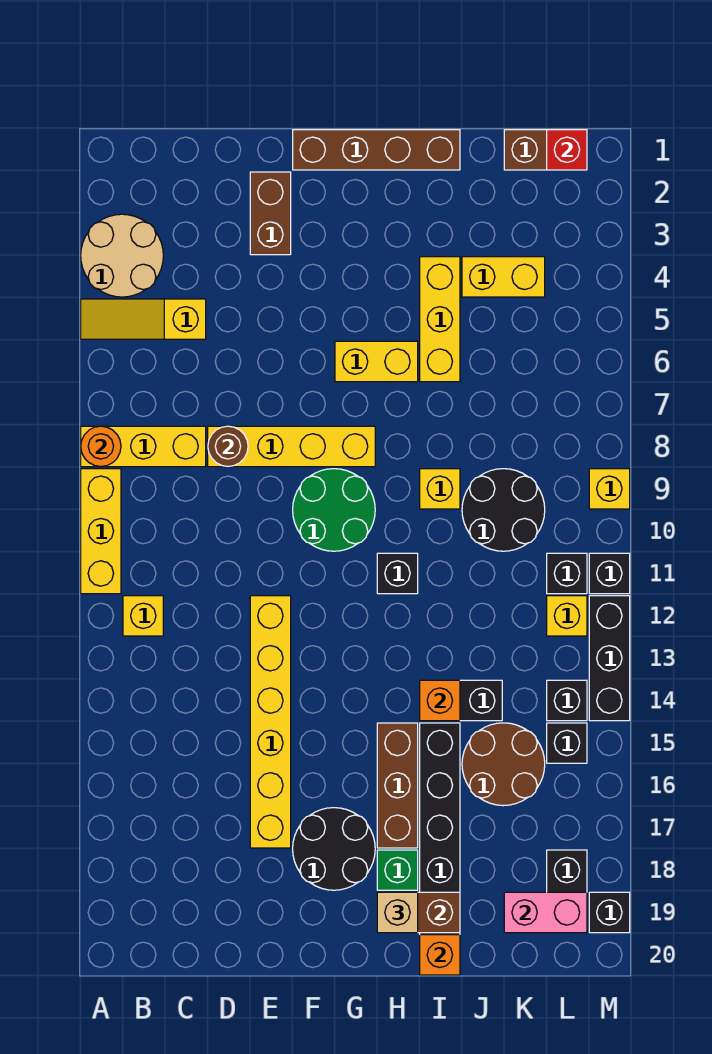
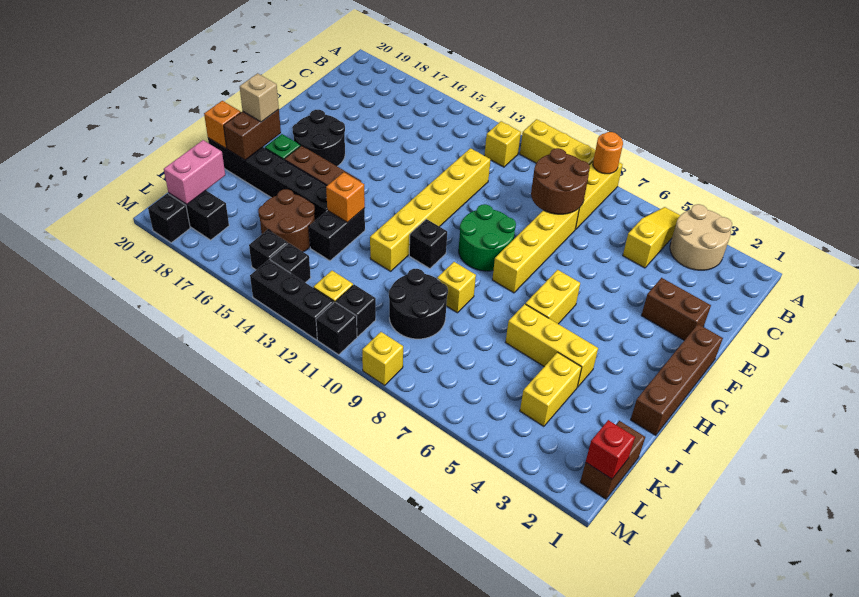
brown round brick D8 level 2 -> brown round brick C8:D9 level 2
yellow brick E12:E17 level 1 -> yellow brick D12:I12 level 1

